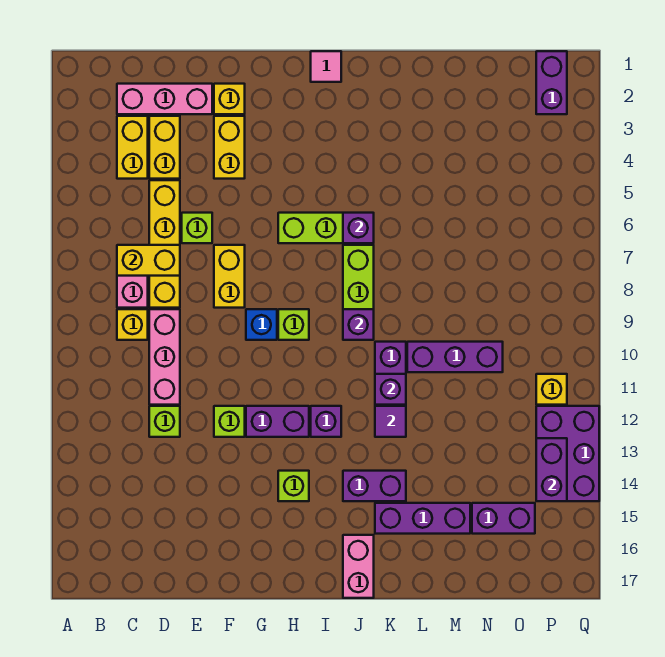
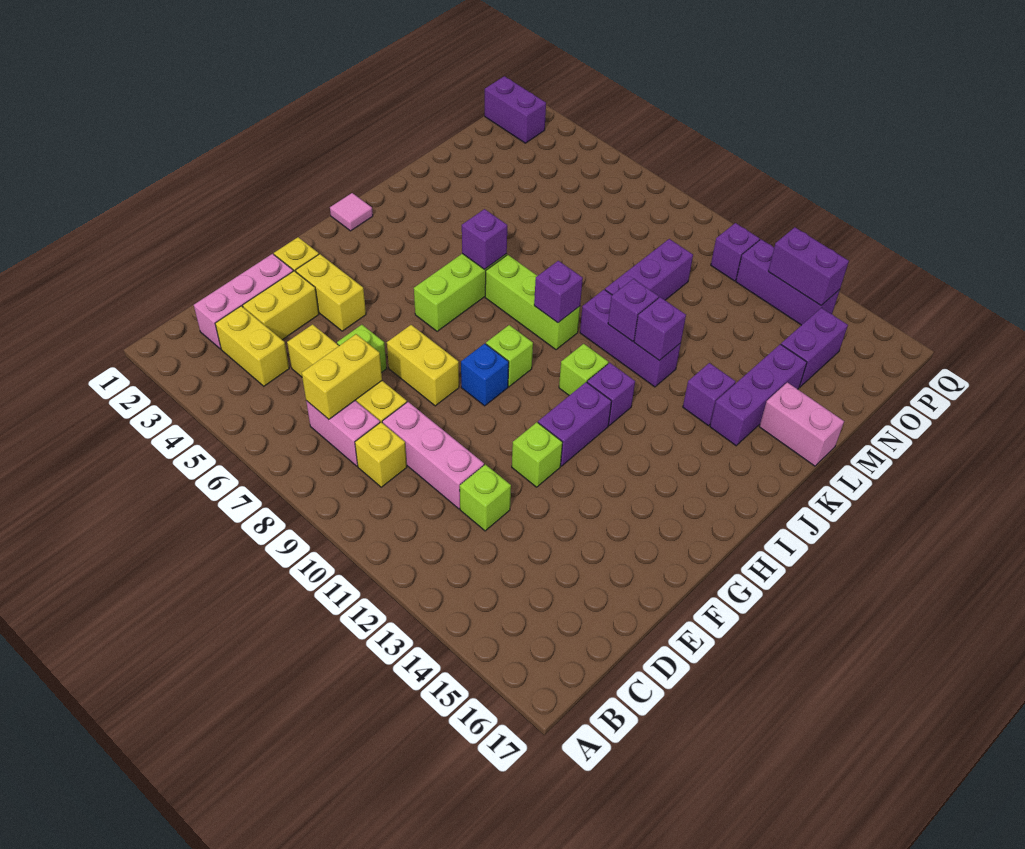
yellow brick D3:D4 level 1 -> yellow brick D3:E3 level 1
lime brick H14 level 1 -> lime brick I11 level 1
purple brick J14:K14 level 1 -> purple brick K14 level 1
pink brick J16:J17 level 1 -> pink brick L16:L17 level 1
purple tile K12 level 2 -> purple brick K12 level 2
yellow brick P11 level 1 -> purple brick P11 level 1
purple brick P12:Q14 level 1 -> purple brick P12:P14 level 1

